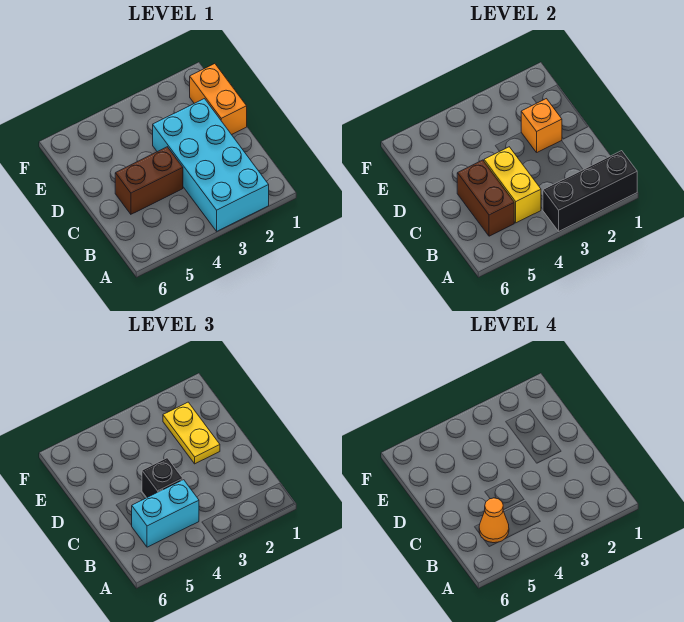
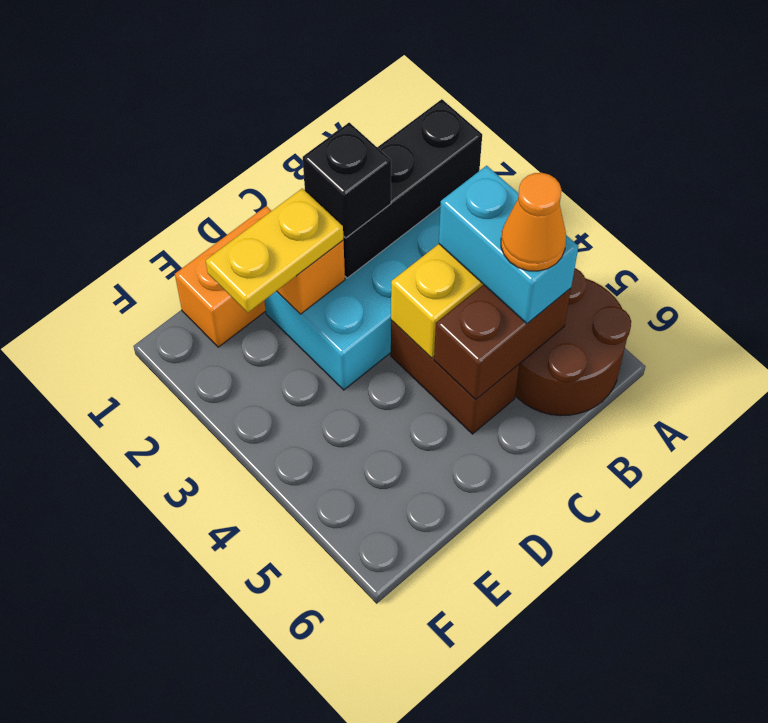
black brick A1:A3 level 2 -> black brick A2:C2 level 2
none -> brown round brick A5:B6 level 1
black brick C4 level 3 -> black brick C2 level 3

